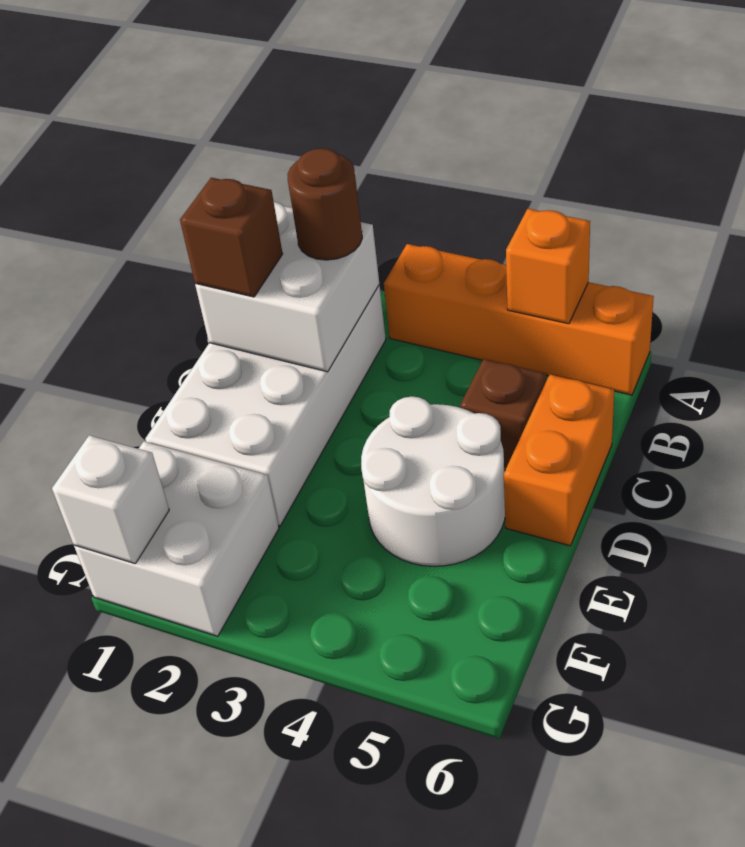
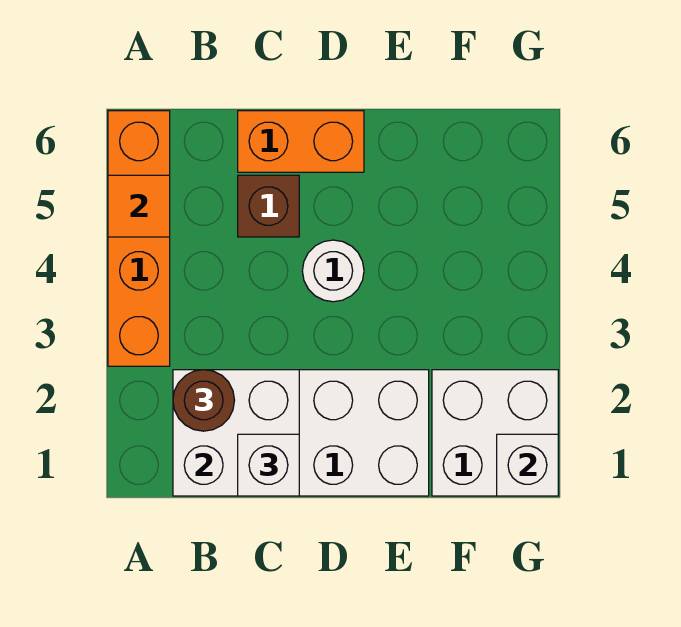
orange brick A5 level 2 -> orange tile A5 level 2
brown brick C1 level 3 -> white brick C1 level 3
white round brick D4:E5 level 1 -> white round brick D4 level 1

